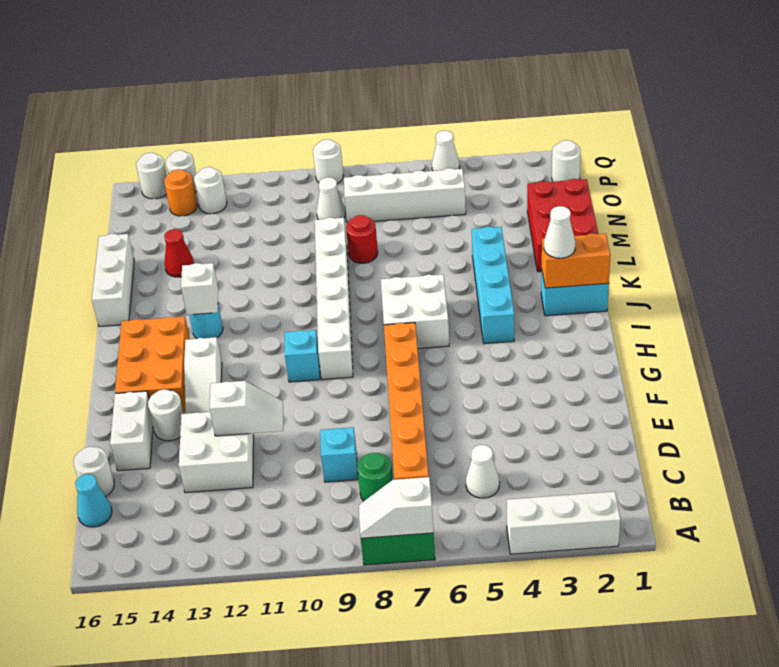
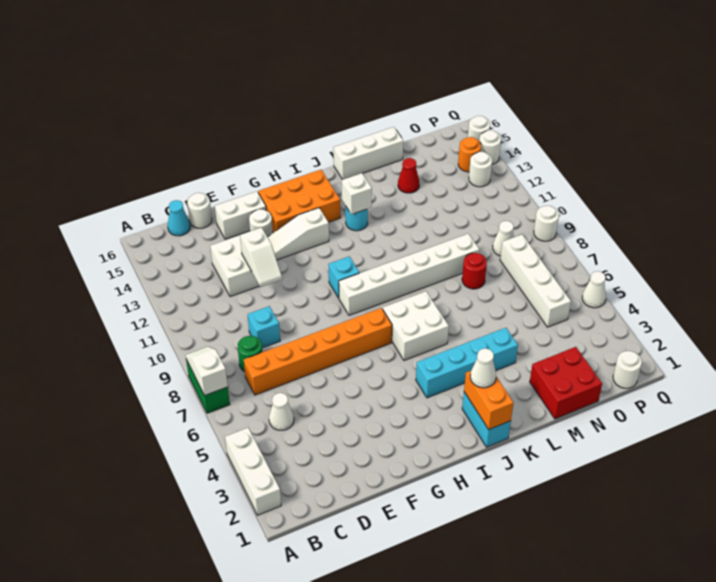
red brick L1:N2 level 1 -> red brick M1:N2 level 1

